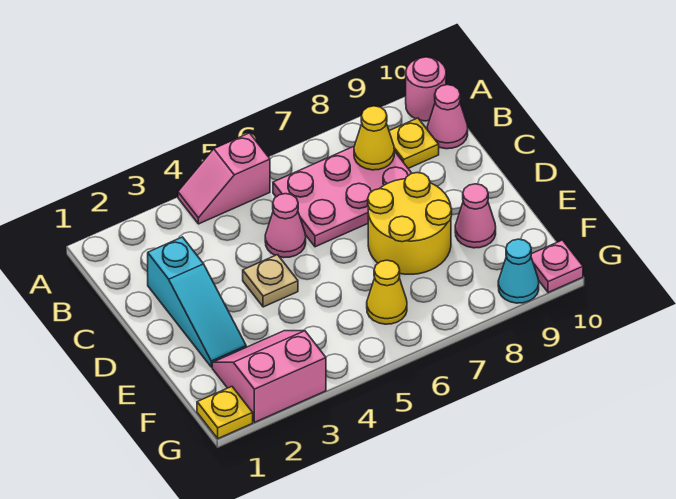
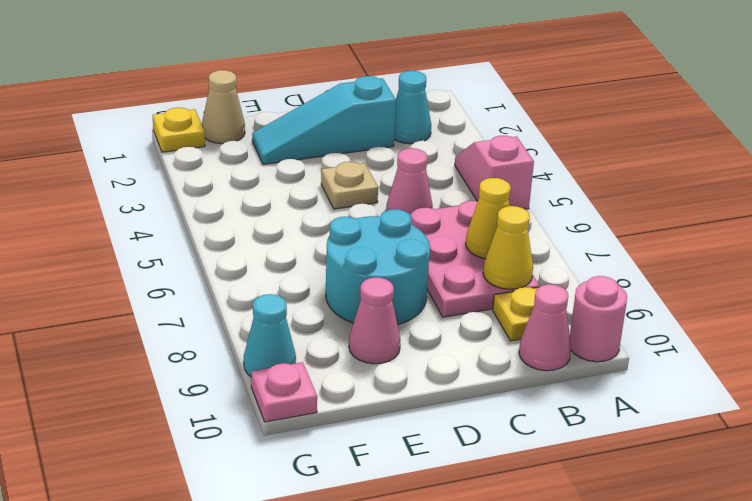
none -> cyan cone B2 level 1
yellow round brick D7:E8 level 1 -> cyan round brick D7:E8 level 1
none -> tan cone F1 level 1
pink slope F2:G3 level 1 top G -> none
yellow cone F6 level 1 -> yellow cone B7 level 2

